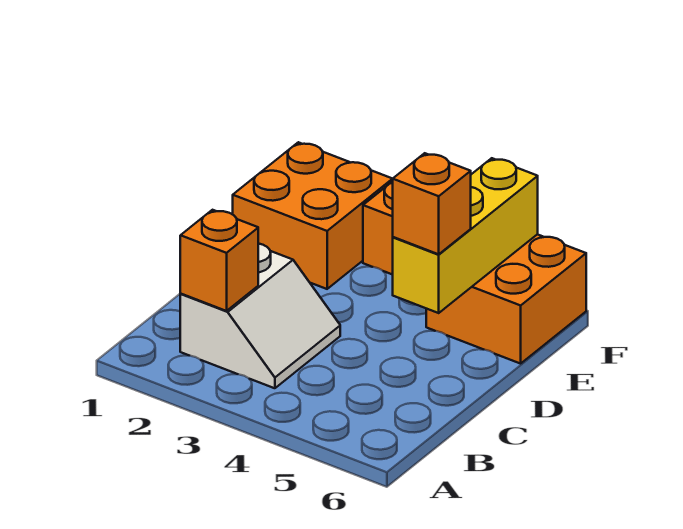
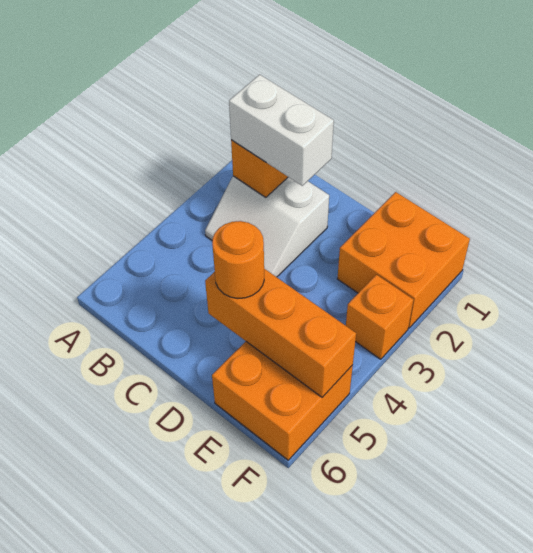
none -> white brick B2:C2 level 3
yellow brick D5:F5 level 2 -> orange brick D5:F5 level 2
orange brick D5 level 3 -> orange round brick D5 level 3

